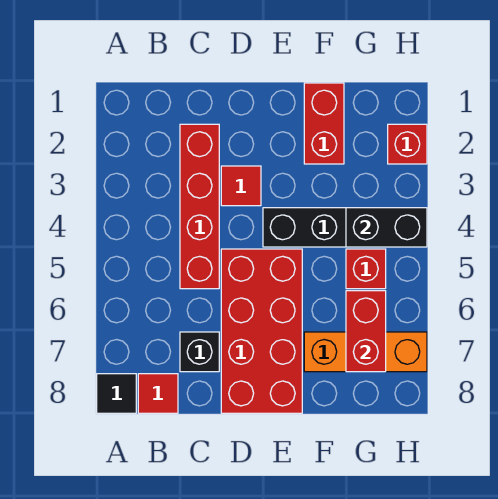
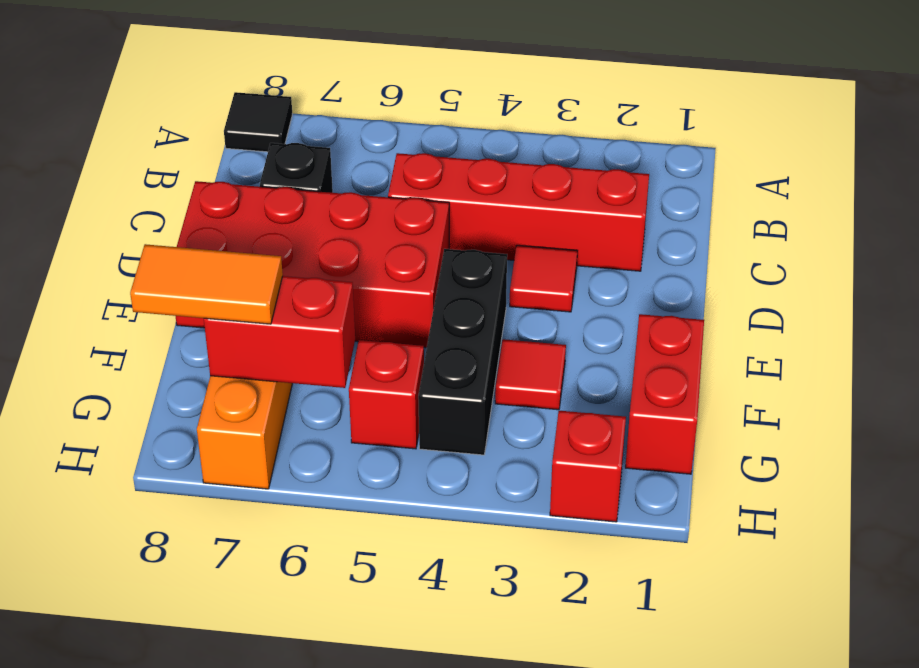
red tile B8 level 1 -> red tile F3 level 1
red brick F1:F2 level 1 -> red brick F1:G1 level 1
black brick G4:H4 level 2 -> none
none -> orange tile G7:G8 level 3

